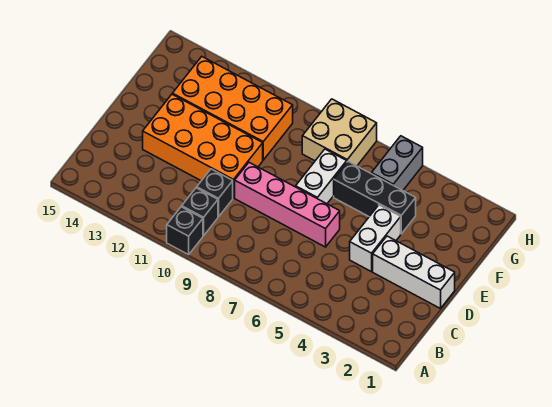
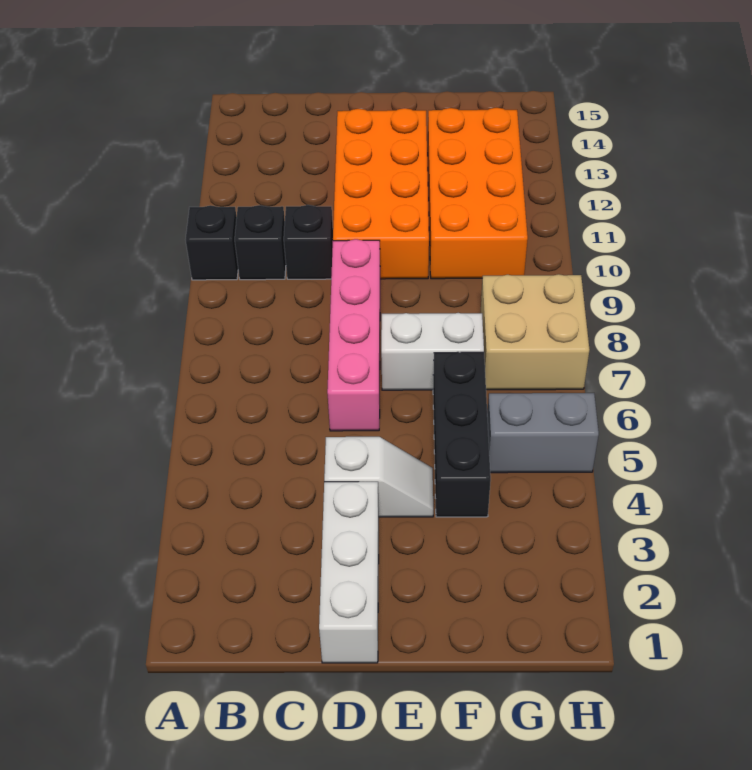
white brick D4:E4 level 1 -> white slope D4:E4 level 1 top D

